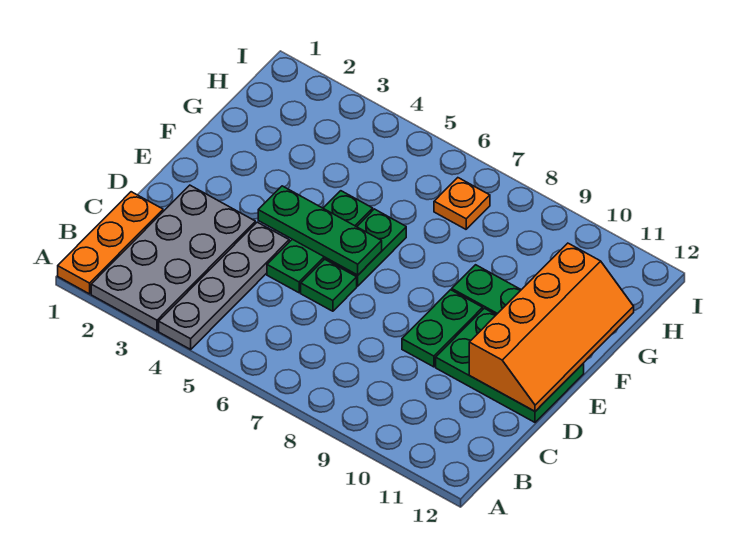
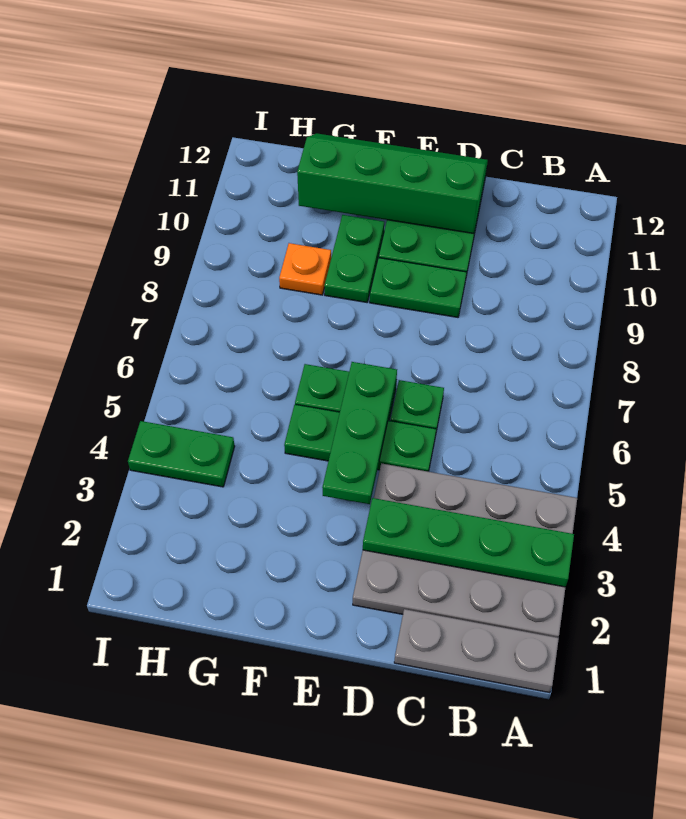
orange plate A1:C1 level 1 -> grey plate A1:C1 level 1
none -> green plate A3:D3 level 2
orange slope D11:G12 level 2 top 11 -> green slope D11:G12 level 2 top 11
none -> green plate H4:I4 level 1
orange plate H7 level 1 -> orange plate G9 level 1

